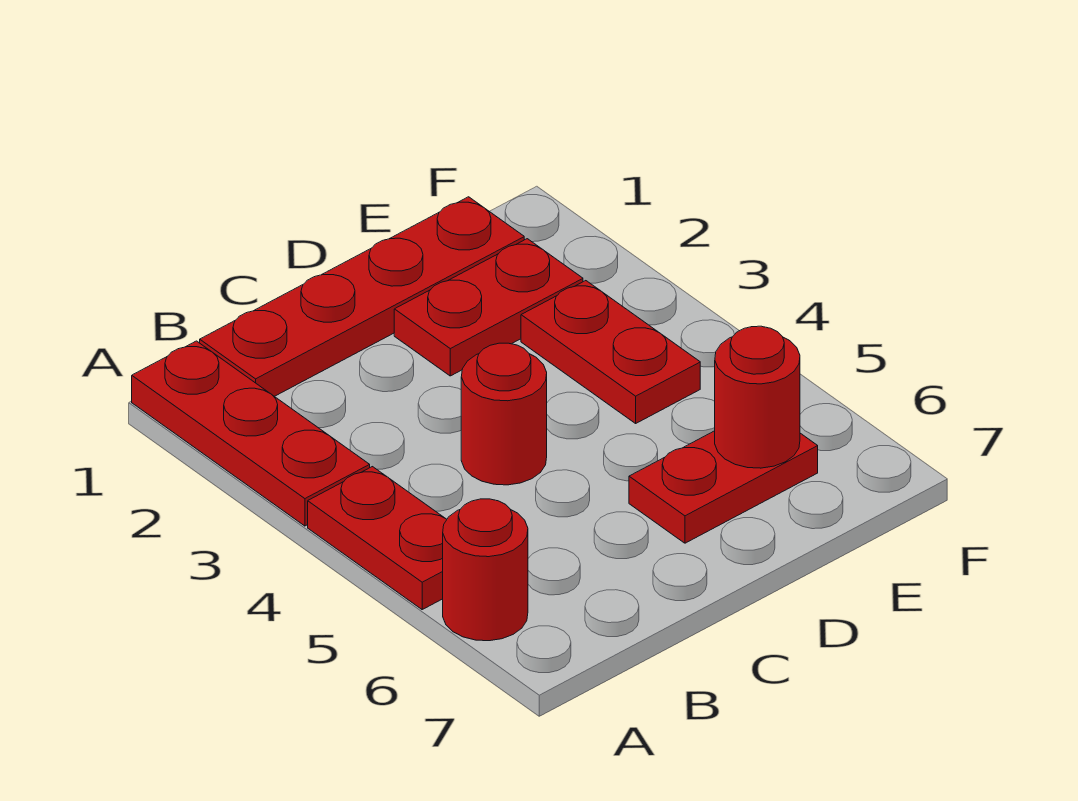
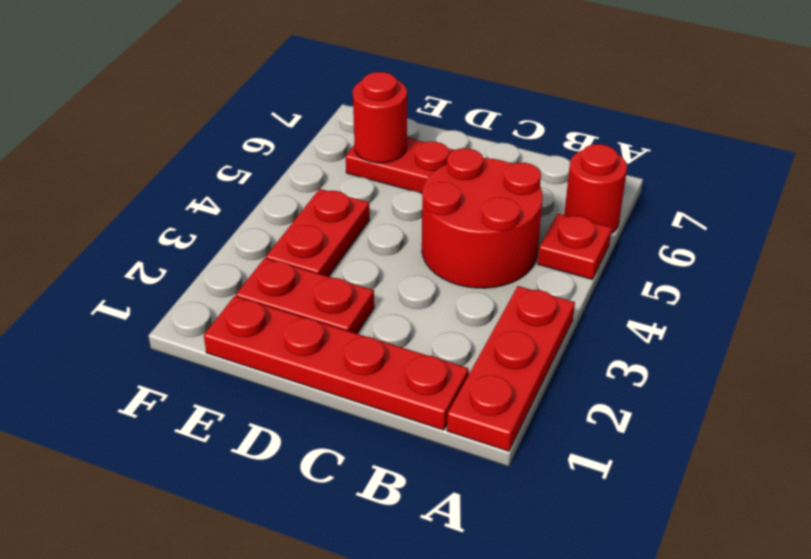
red plate A4:A5 level 1 -> red plate A5 level 1
red round brick C4 level 1 -> red round brick B4:C5 level 1

